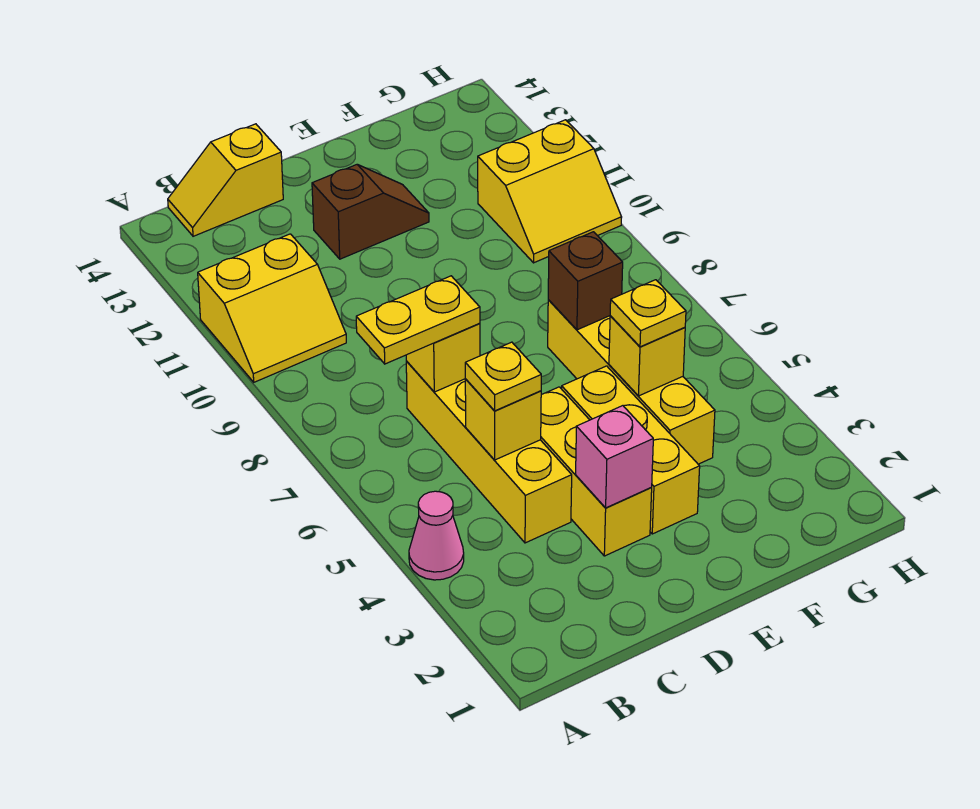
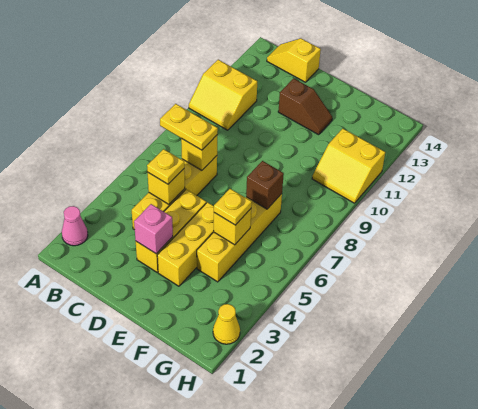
pink cone A4 level 1 -> pink cone A2 level 1
none -> yellow cone H2 level 1

